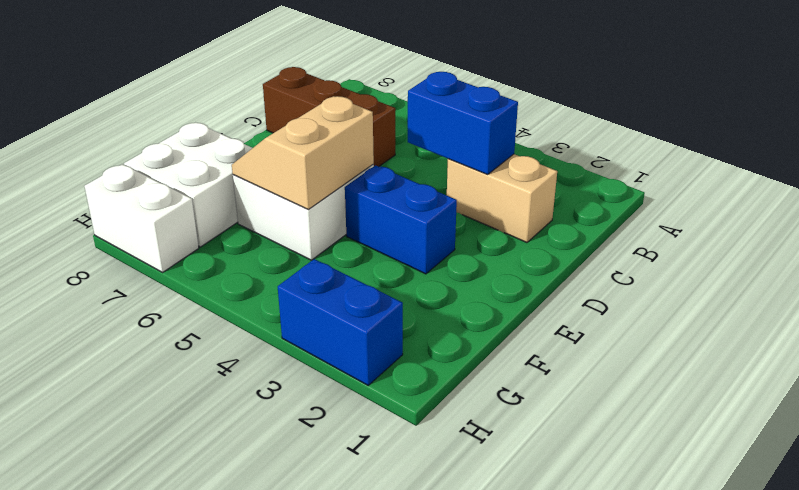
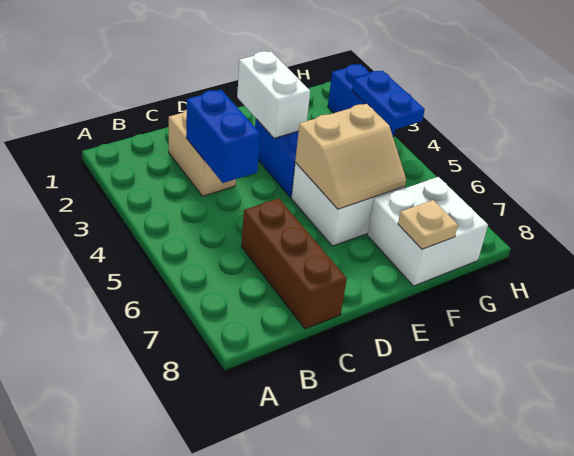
none -> tan plate F8 level 2
none -> blue plate H3:H4 level 2
white brick H7:H8 level 1 -> white brick E2:E3 level 2

